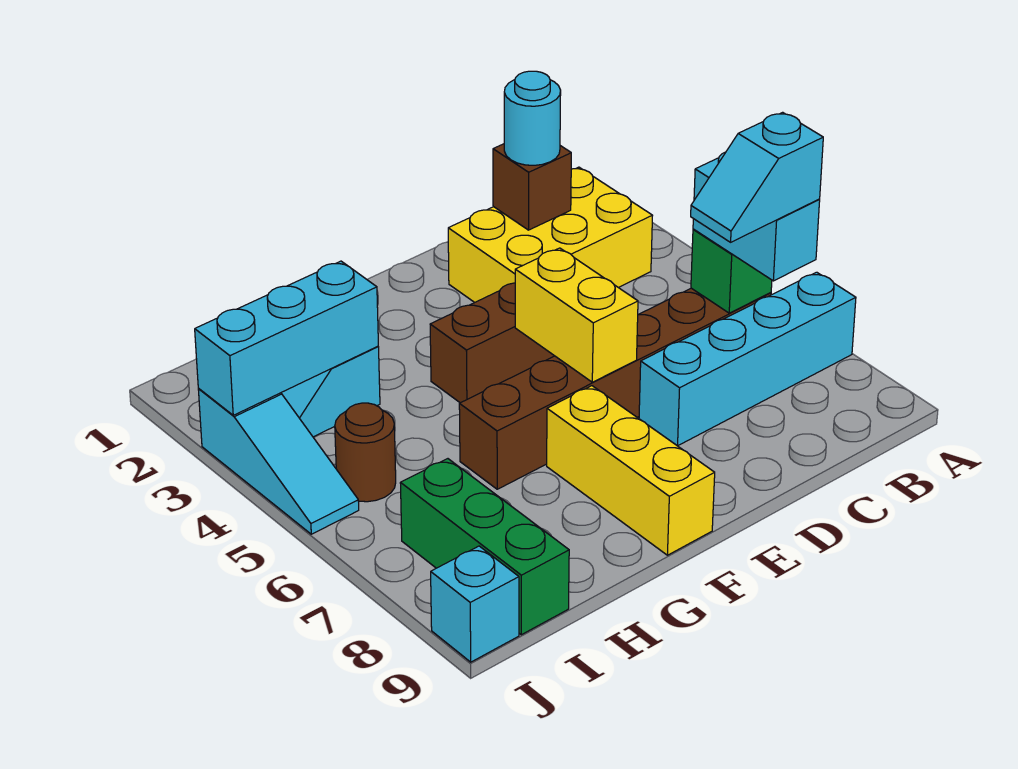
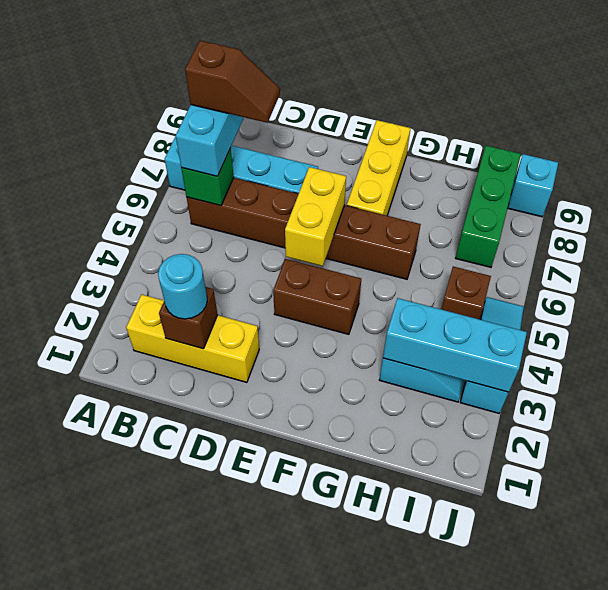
yellow brick B2:D3 level 1 -> yellow brick B2:D2 level 1
cyan slope B7:C7 level 4 top B -> brown slope B7:C7 level 4 top B
brown round brick I5 level 1 -> brown brick I5 level 1

